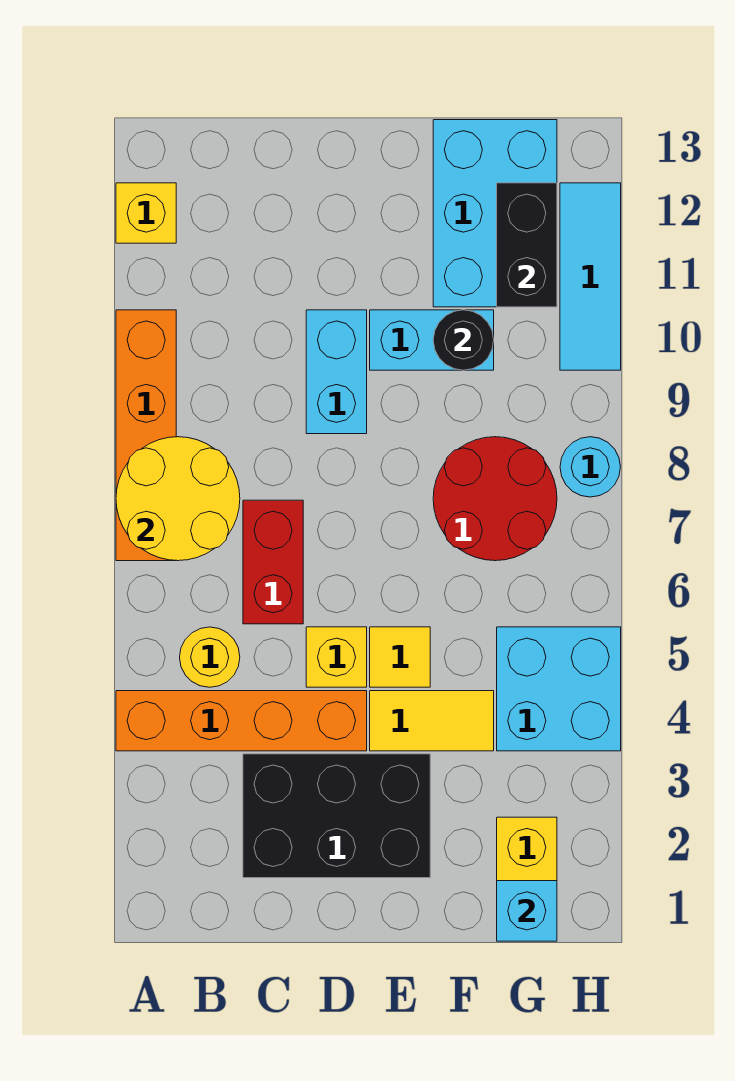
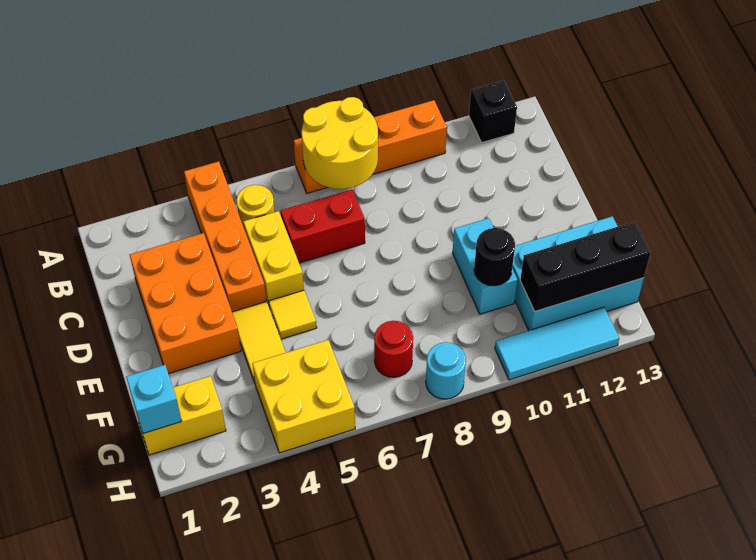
yellow brick A12 level 1 -> black brick A12 level 1
black brick C2:E3 level 1 -> orange brick C2:E3 level 1
yellow brick D5 level 1 -> yellow brick C5:D5 level 1
cyan brick D9:D10 level 1 -> none
red round brick F7:G8 level 1 -> red round brick G7 level 1
cyan brick G4:H5 level 1 -> yellow brick G4:H5 level 1
black brick G11:G12 level 2 -> black brick G11:G13 level 2

